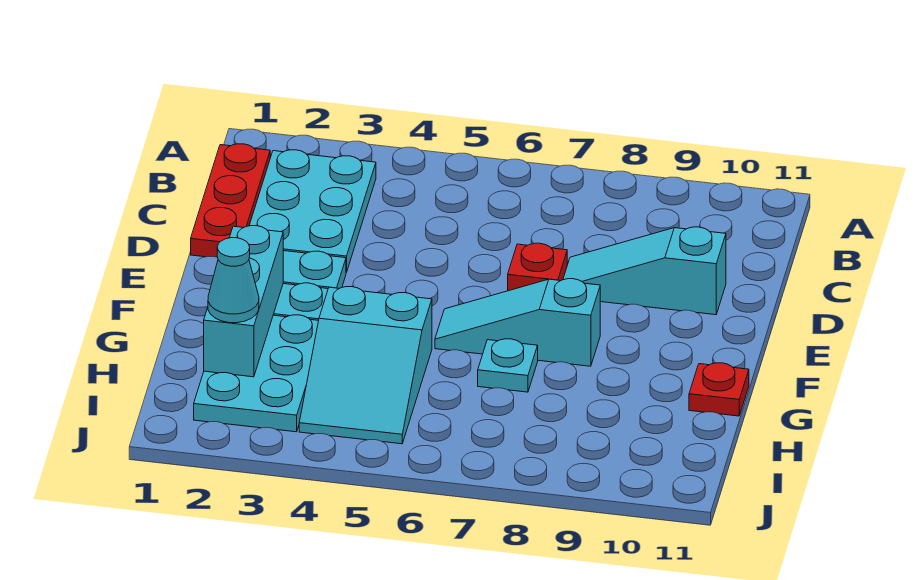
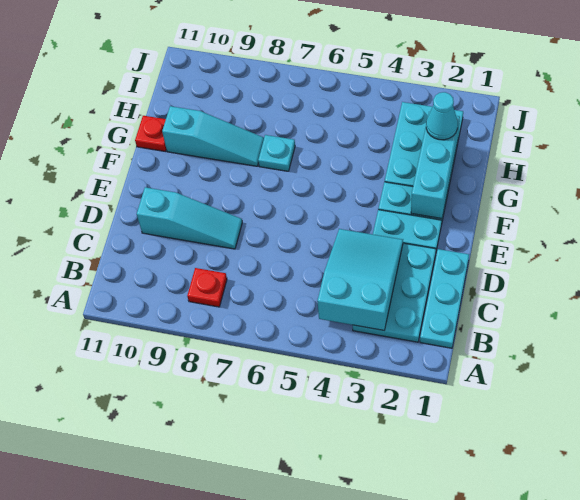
red plate B1:D1 level 1 -> cyan plate B1:D1 level 1
red plate D7 level 1 -> red plate B8 level 1
cyan slope F6:F8 level 1 top 8 -> cyan slope G8:G10 level 1 top 10
cyan slope G4:I5 level 1 top G -> cyan slope B3:D4 level 2 top B

